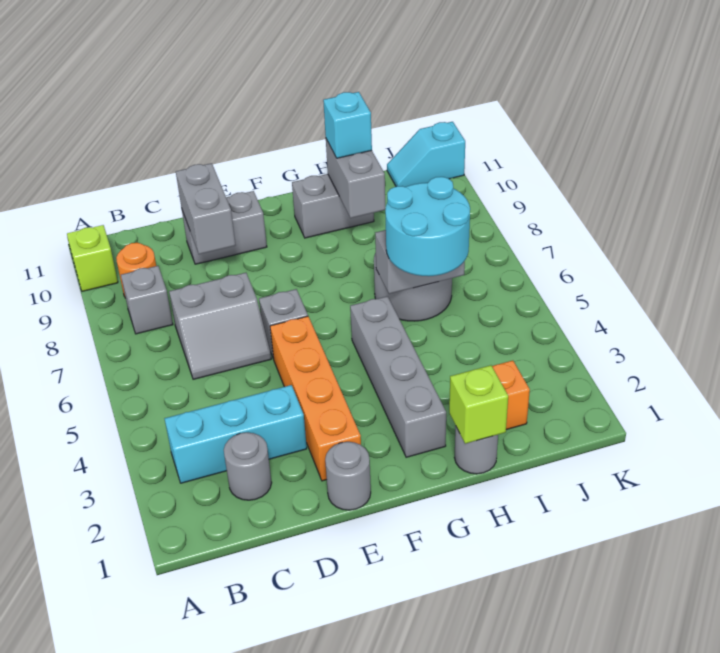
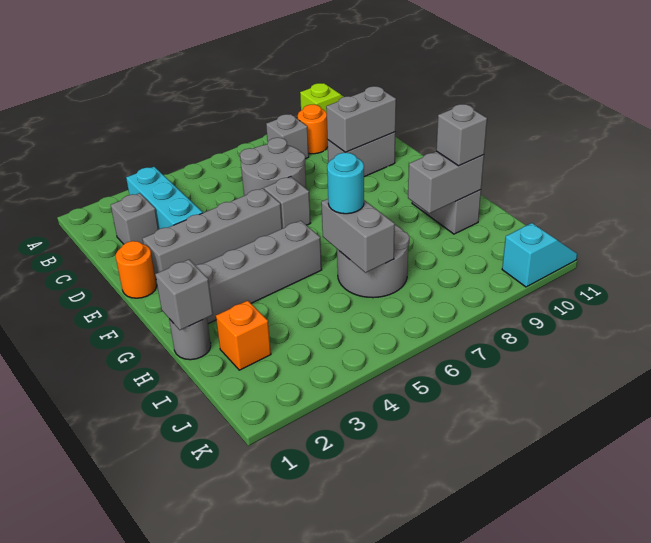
grey round brick C2 level 1 -> grey brick C2 level 1
grey slope C6:D7 level 1 top 7 -> grey round brick C6:D7 level 1
grey brick D10:E10 level 1 -> grey brick D9:D10 level 1
grey round brick E1 level 1 -> orange round brick E1 level 1
orange brick E2:E5 level 1 -> grey brick E2:E5 level 1
lime brick H1 level 2 -> grey brick H1 level 2
cyan round brick H5:I6 level 3 -> cyan round brick H6 level 3
cyan brick H10 level 3 -> grey brick H10 level 3
cyan slope J11:K11 level 1 top K -> cyan slope K10:K11 level 1 top 10

